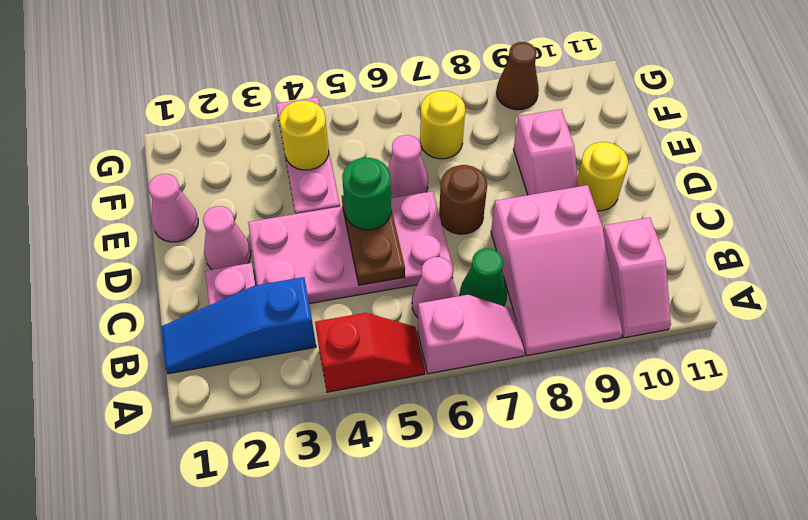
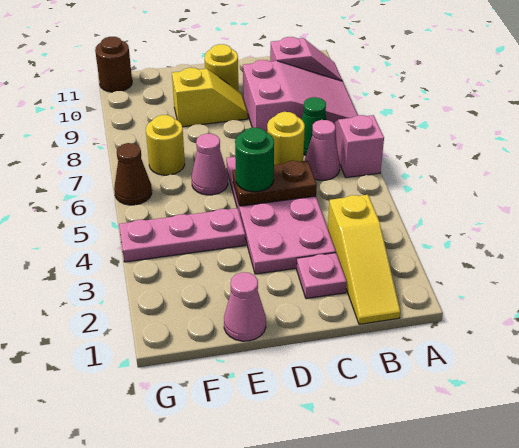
red slope A4:A5 level 1 top 4 -> none
blue slope B1:B3 level 1 top 3 -> yellow slope B1:B3 level 1 top 3
pink cone D2 level 1 -> none
brown round brick D7 level 1 -> brown round brick G11 level 1
pink slope D9:E9 level 1 top E -> yellow slope D9:E9 level 1 top E
yellow round brick F4 level 2 -> yellow round brick C6 level 2
brown cone G9 level 1 -> brown cone G6 level 1

